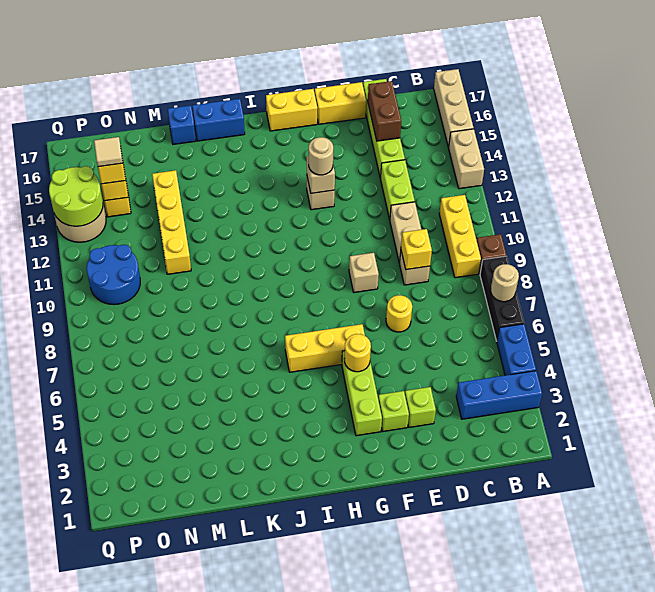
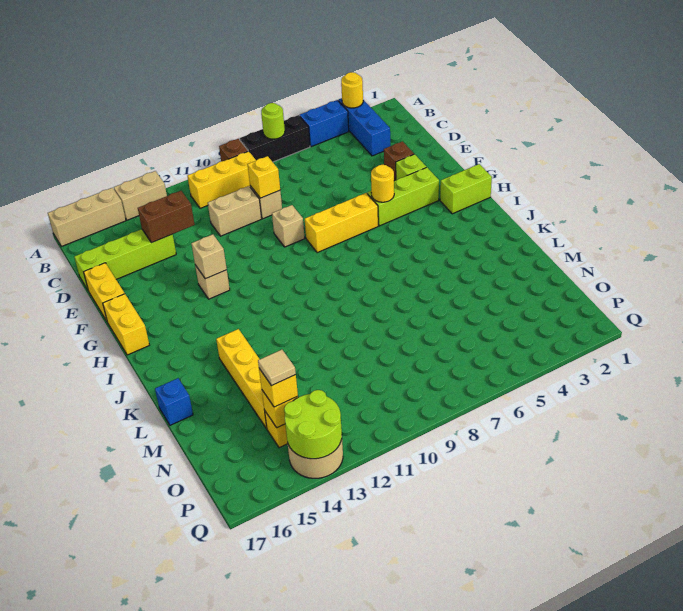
tan round brick A7 level 2 -> lime round brick A7 level 2
lime brick D12:D13 level 1 -> lime brick H1:H2 level 1
brown brick D15:D16 level 2 -> brown brick D13:D14 level 2
lime brick E3 level 1 -> brown brick E3 level 1
yellow round brick E7 level 1 -> yellow round brick A3 level 2
yellow brick G6:I6 level 1 -> yellow brick G6:G8 level 1
tan round brick G13 level 3 -> none
blue brick J17:K17 level 1 -> none
yellow brick M11:M14 level 1 -> yellow brick K14:N14 level 1
blue round brick O10:P11 level 1 -> none

